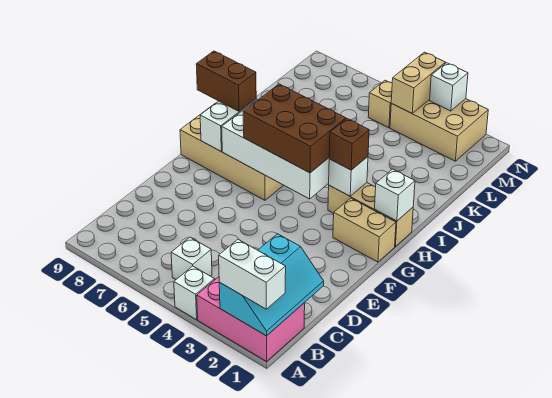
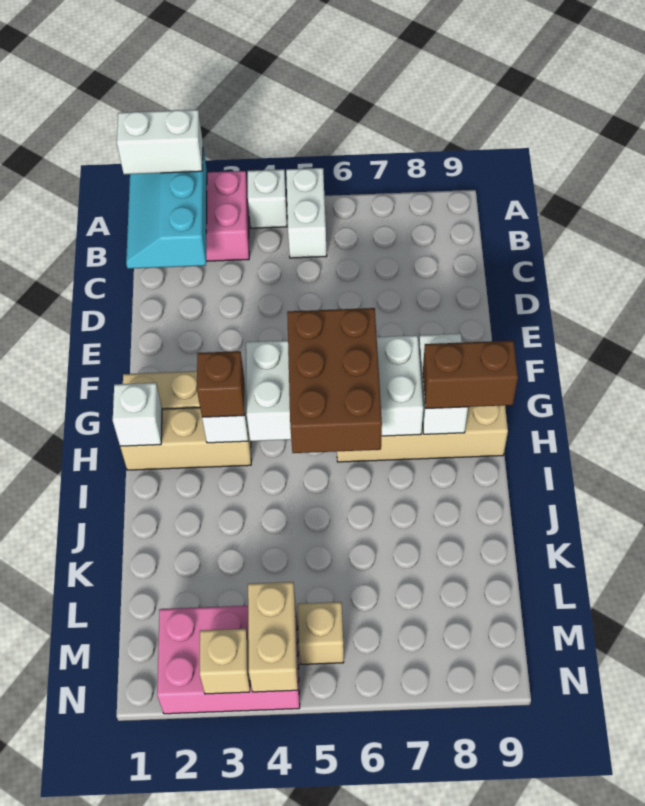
white brick B5 level 1 -> white brick A5:B5 level 1
brown brick G4:H6 level 3 -> brown brick G5:I6 level 3
tan brick M2:N4 level 1 -> pink brick M2:N4 level 1
white brick N3 level 2 -> tan brick N3 level 2

